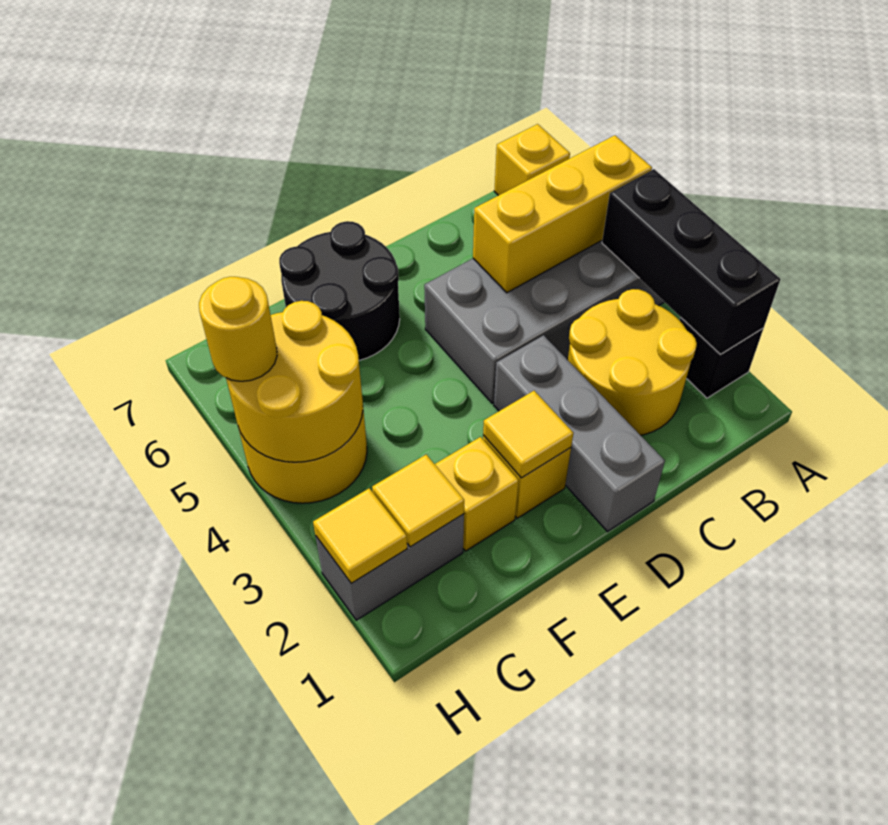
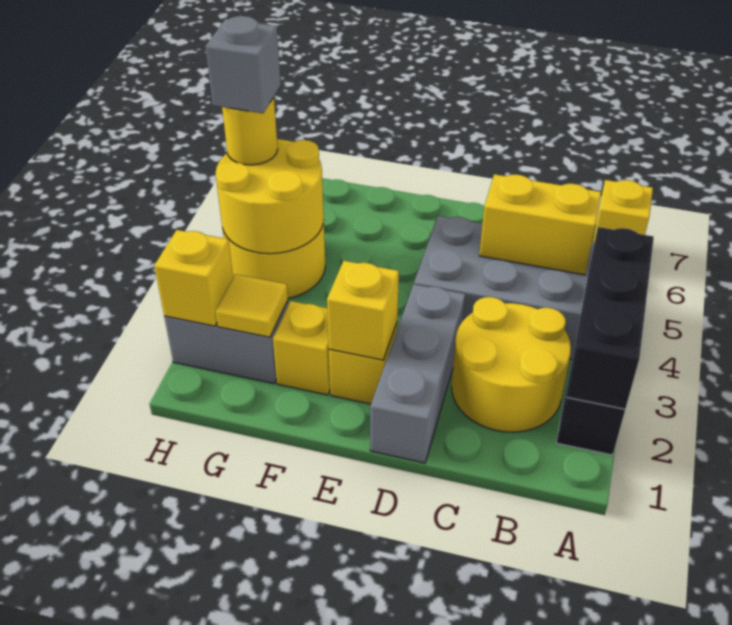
yellow brick A5:C5 level 2 -> yellow brick B5:C5 level 2
yellow tile E2 level 2 -> yellow brick E2 level 2
black round brick E6:F7 level 1 -> none
yellow tile H2 level 2 -> yellow brick H2 level 2
none -> grey brick H5 level 4

